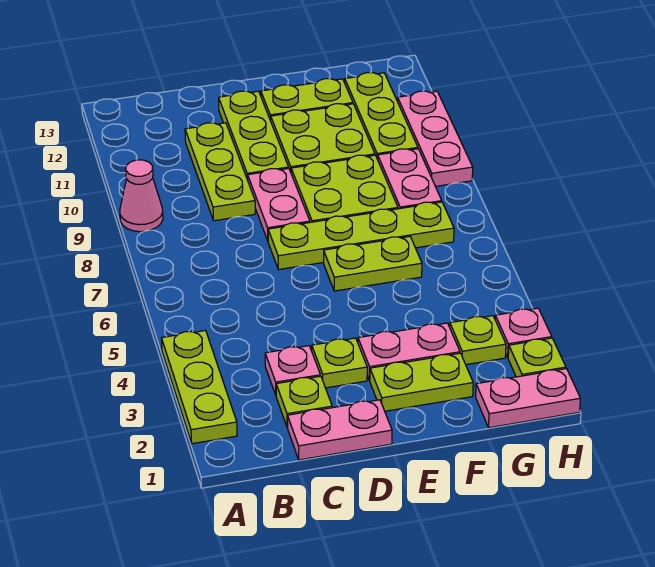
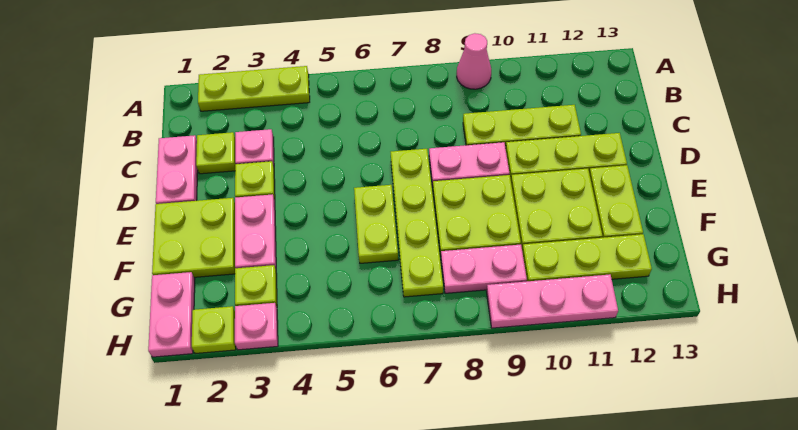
lime plate E2:F2 level 1 -> lime plate E1:F2 level 1

